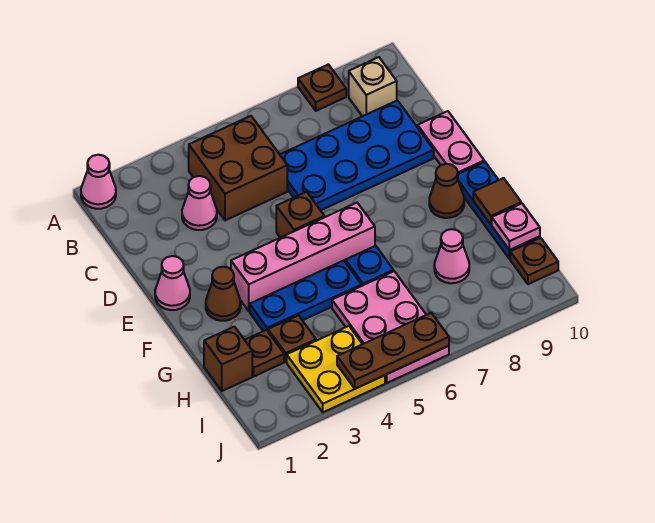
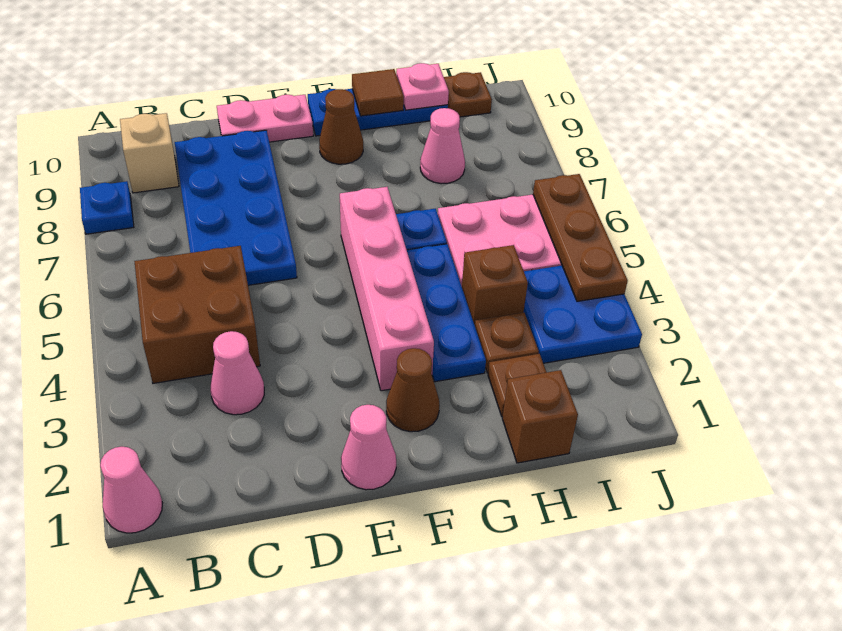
brown plate A8 level 1 -> blue plate A8 level 1
brown brick E5 level 1 -> brown brick H4 level 1
yellow plate I3:J4 level 1 -> blue plate I3:J4 level 1

